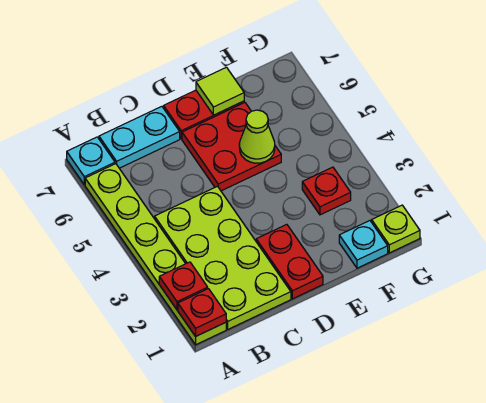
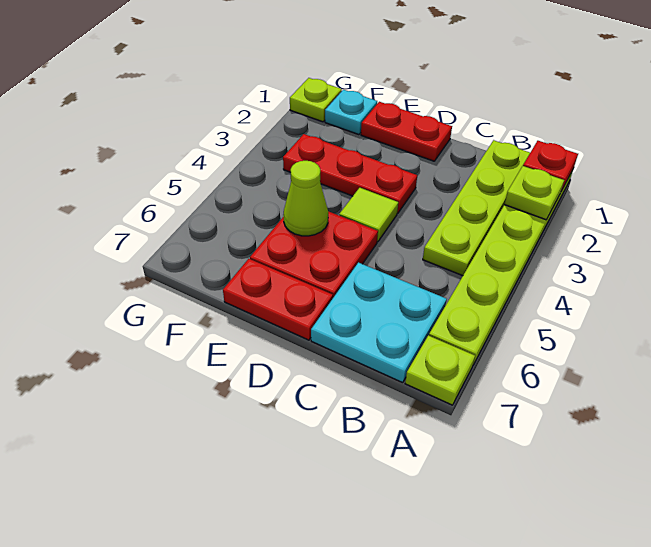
red plate A2 level 2 -> lime plate A2 level 2
cyan plate A7 level 1 -> lime plate A7 level 1
lime plate B1:C4 level 1 -> lime plate B1:B4 level 1
cyan plate B7:C7 level 1 -> cyan plate B6:C7 level 1
red plate D1:D2 level 1 -> red plate D1:E1 level 1
lime tile E7 level 2 -> lime tile D4 level 1
red plate F3 level 1 -> red plate D3:F3 level 1

